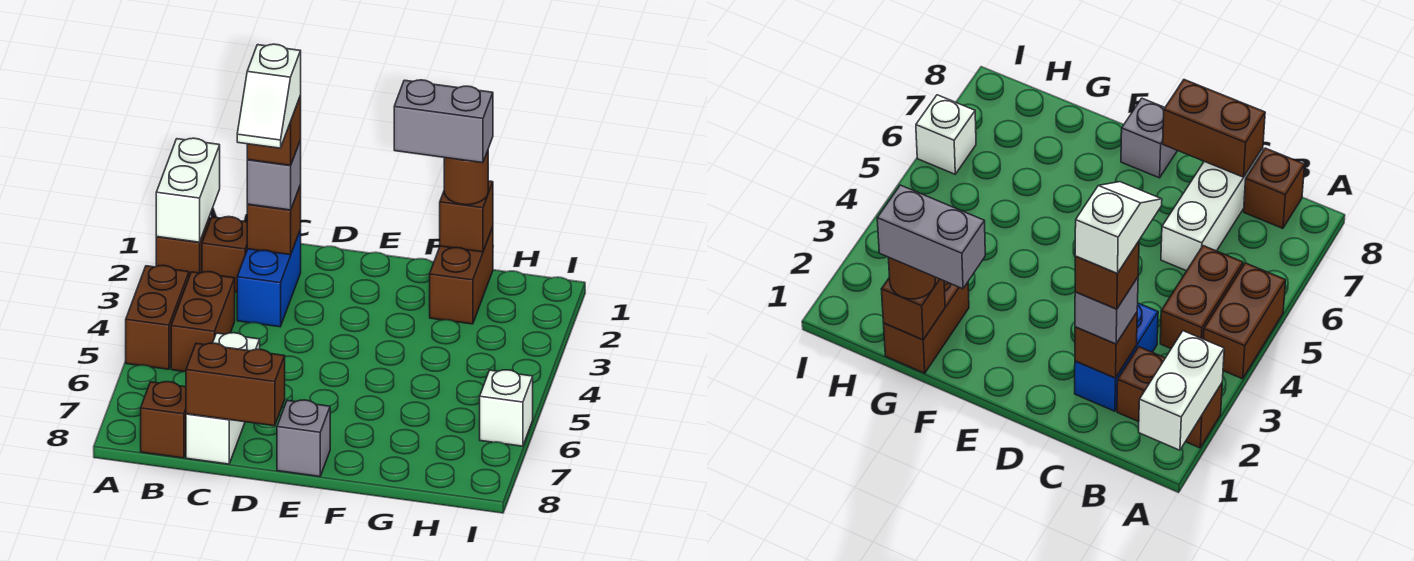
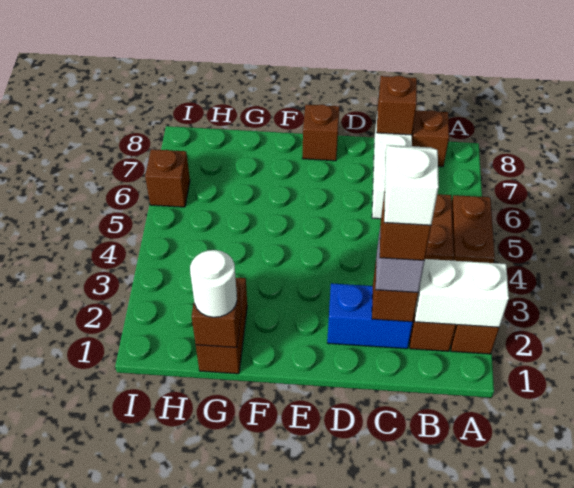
white brick A1:A2 level 2 -> white brick A2:B2 level 2
blue brick C2:C3 level 1 -> blue brick C2:D2 level 1
brown brick C8:D8 level 2 -> brown brick C8 level 2
grey brick E8 level 1 -> brown brick E8 level 1
grey brick F1:G1 level 4 -> none
brown round brick G1 level 3 -> white round brick G1 level 3
white brick I6 level 1 -> brown brick I6 level 1

